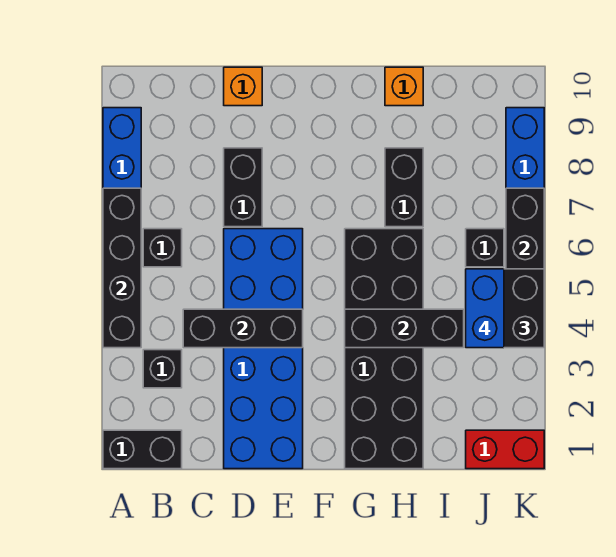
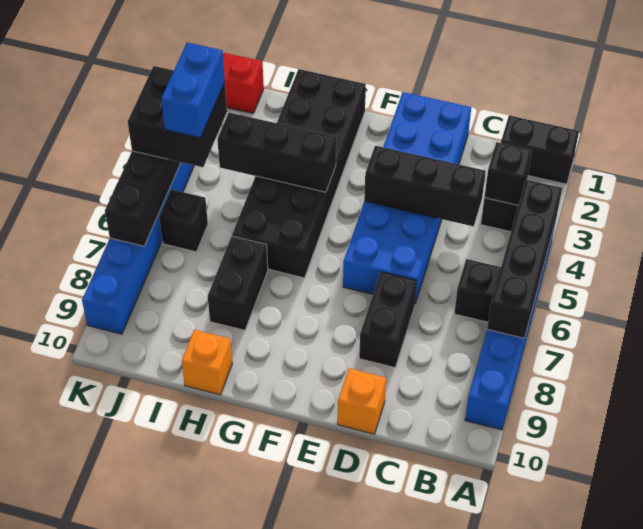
none -> black brick B3 level 2

